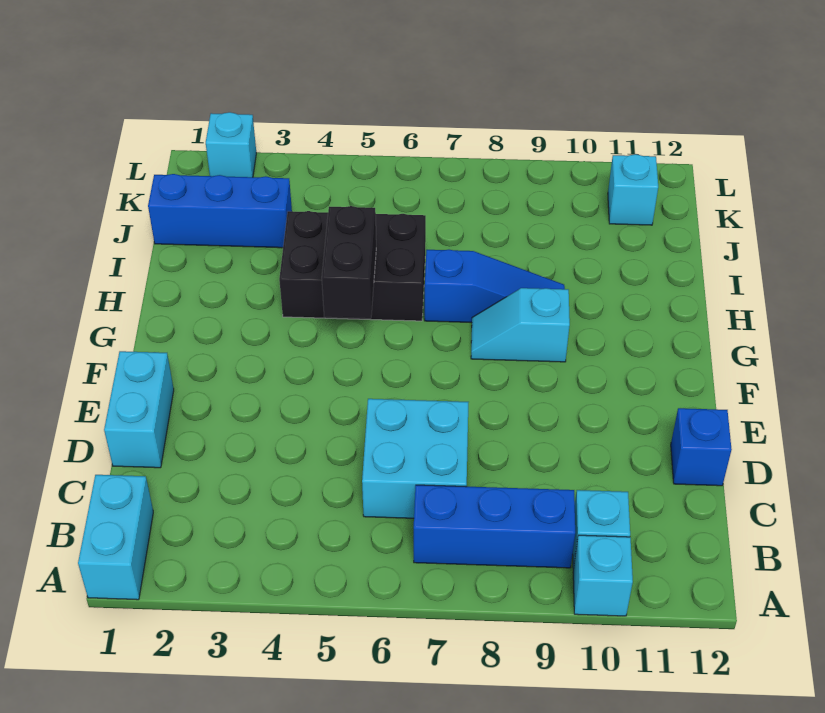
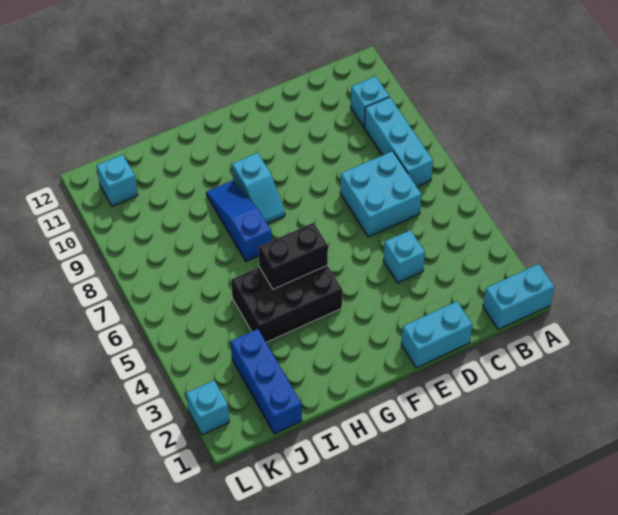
cyan brick A10 level 1 -> cyan brick D4 level 1
blue brick B7:B9 level 1 -> cyan brick B7:B9 level 1
blue brick D12 level 1 -> none
black brick H4:I6 level 1 -> black brick G4:I5 level 1

